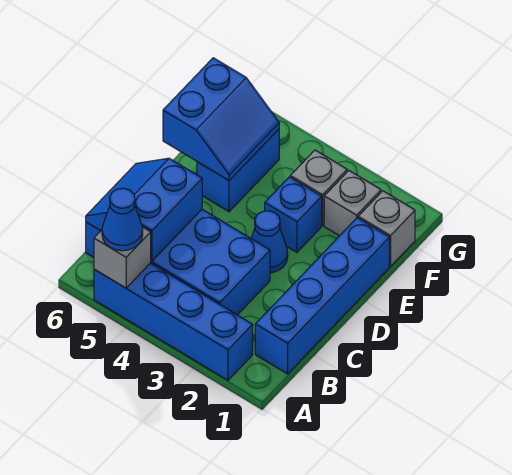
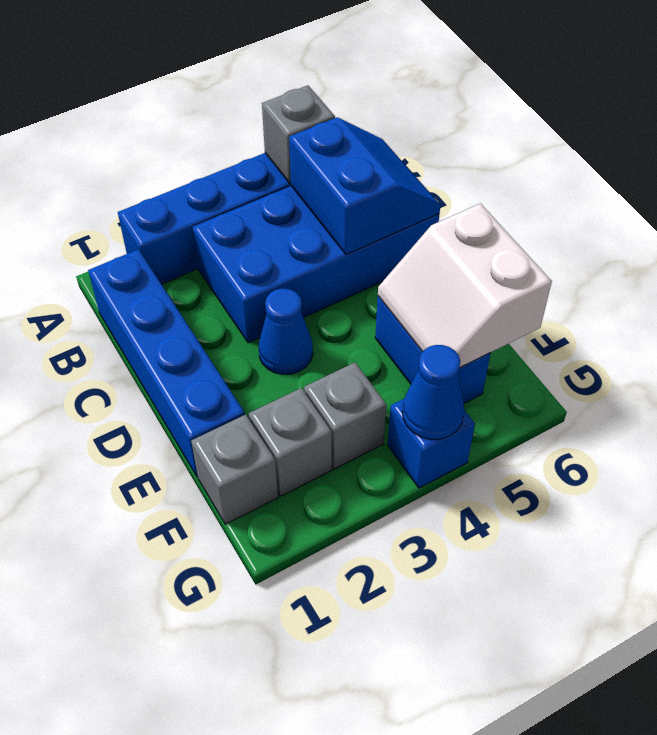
blue cone A5 level 3 -> blue cone G4 level 2
blue brick E3 level 1 -> blue brick G4 level 1
blue slope E5:F6 level 2 top 6 -> white slope E5:F6 level 2 top 6

